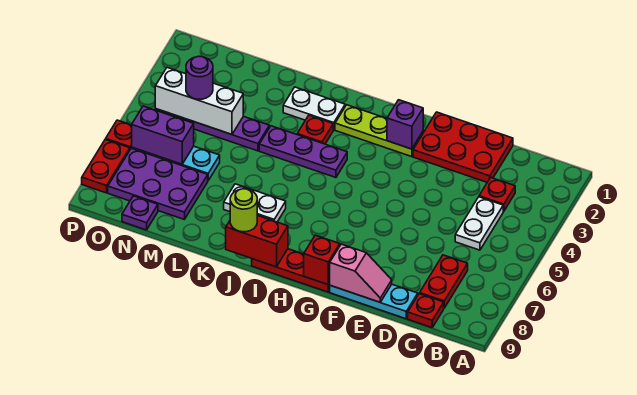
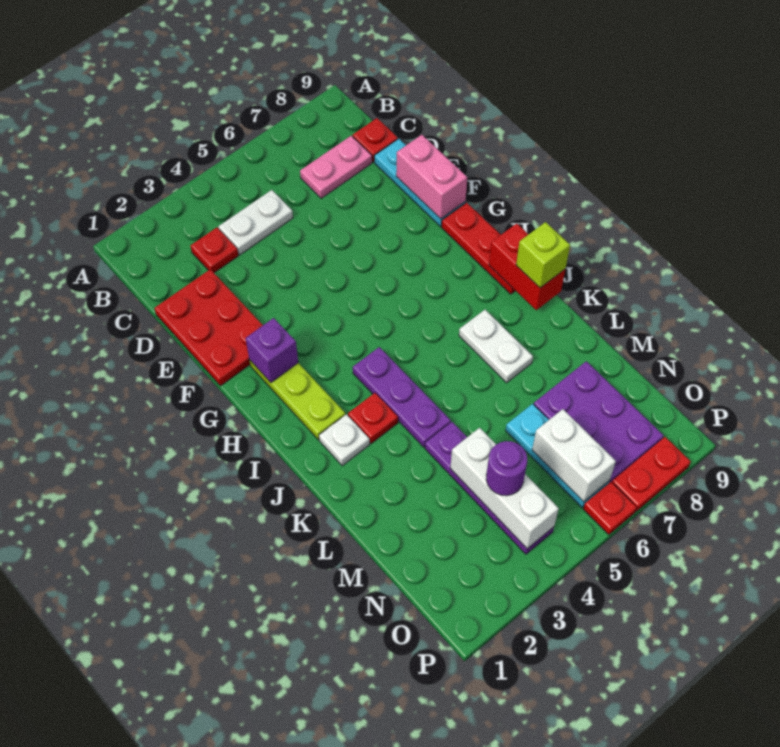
red plate C7:C8 level 1 -> pink plate C7:C8 level 1
pink slope E9:F9 level 2 top F -> pink brick E9:F9 level 2
red brick G9 level 2 -> none
white plate J2:K2 level 1 -> white plate J2 level 1
lime round brick J9 level 3 -> lime brick J9 level 3
purple brick N6:O6 level 2 -> white brick N6:O6 level 2
purple plate N9 level 1 -> none

